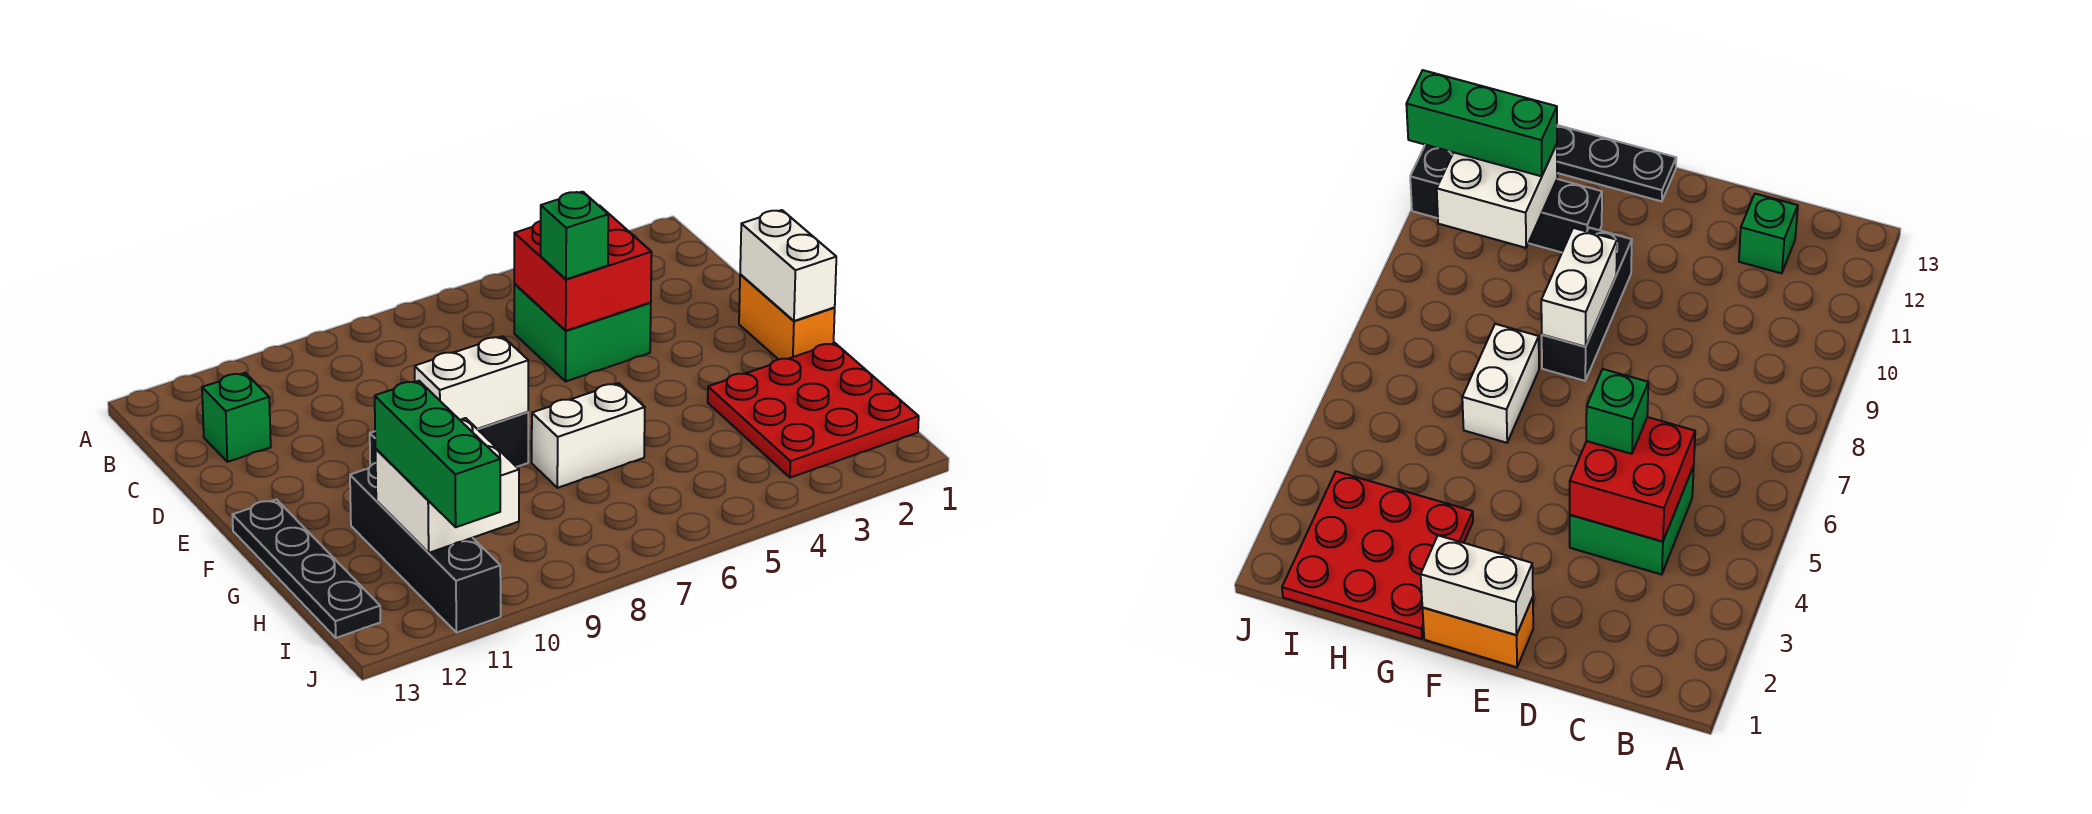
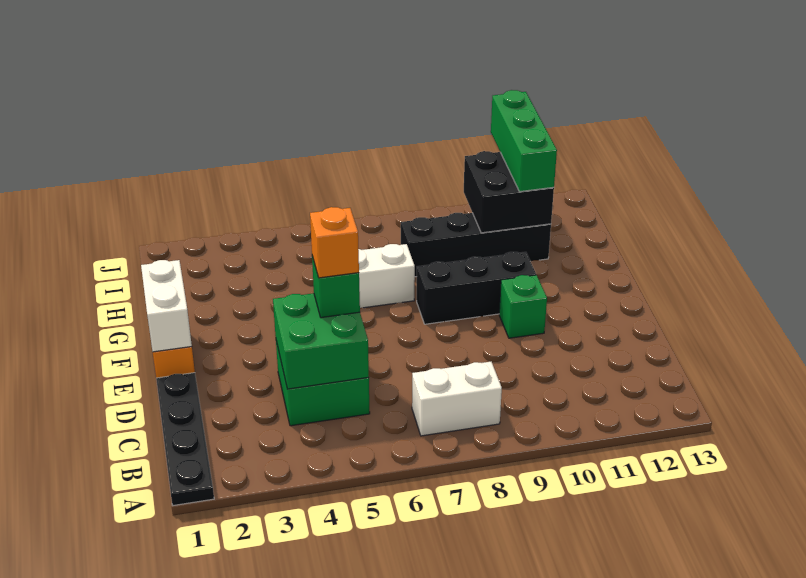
red brick C4:D5 level 2 -> green brick C4:D5 level 2
green brick C12 level 1 -> green brick E10 level 1
none -> orange brick D5 level 4
white brick F8:F9 level 2 -> white brick B7:B8 level 1
black plate F13:I13 level 1 -> black plate A1:D1 level 1
red plate G1:I3 level 1 -> none
black brick G11:J11 level 1 -> black brick H8:H11 level 1
white brick H10:I11 level 2 -> black brick H10:I11 level 2

